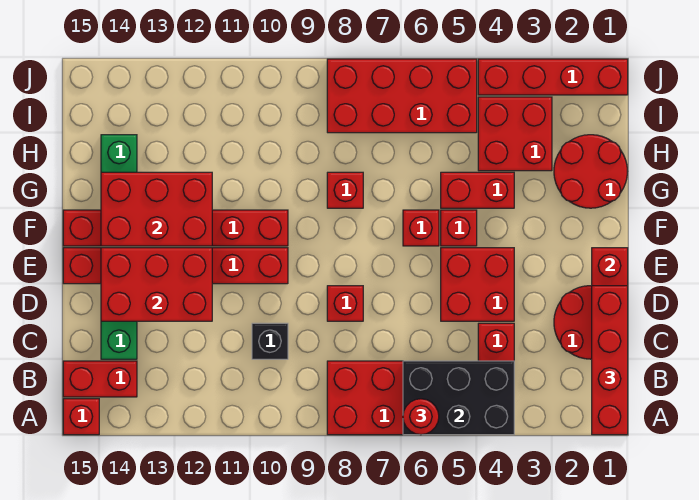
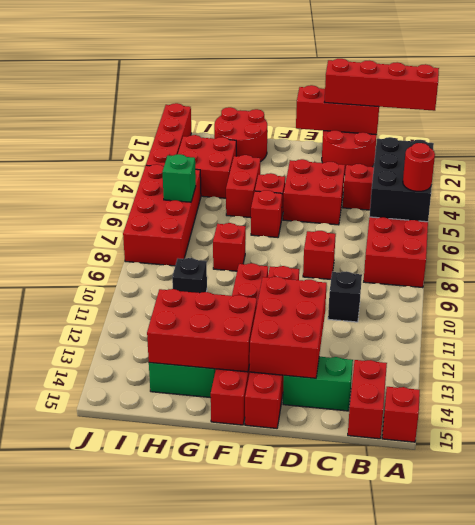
red brick F12:G14 level 2 -> red brick F13:H14 level 2
none -> black brick H10 level 1
none -> green brick I6 level 2

